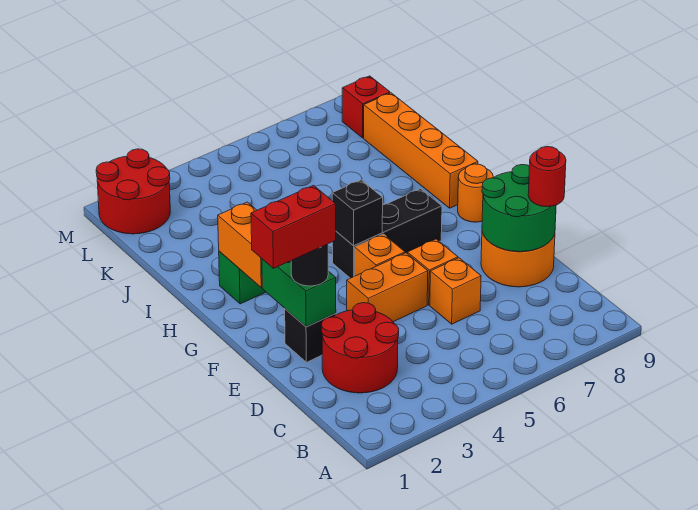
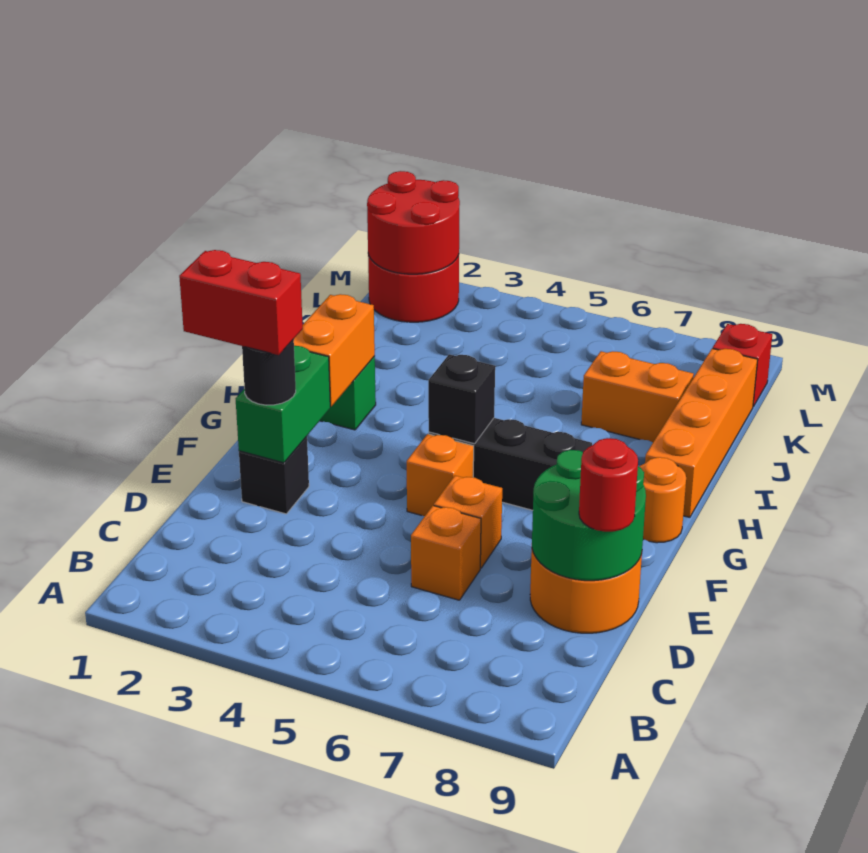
red round brick C2:D3 level 1 -> red round brick L1:M2 level 2
orange brick E4:E5 level 1 -> orange brick J7:J8 level 1

